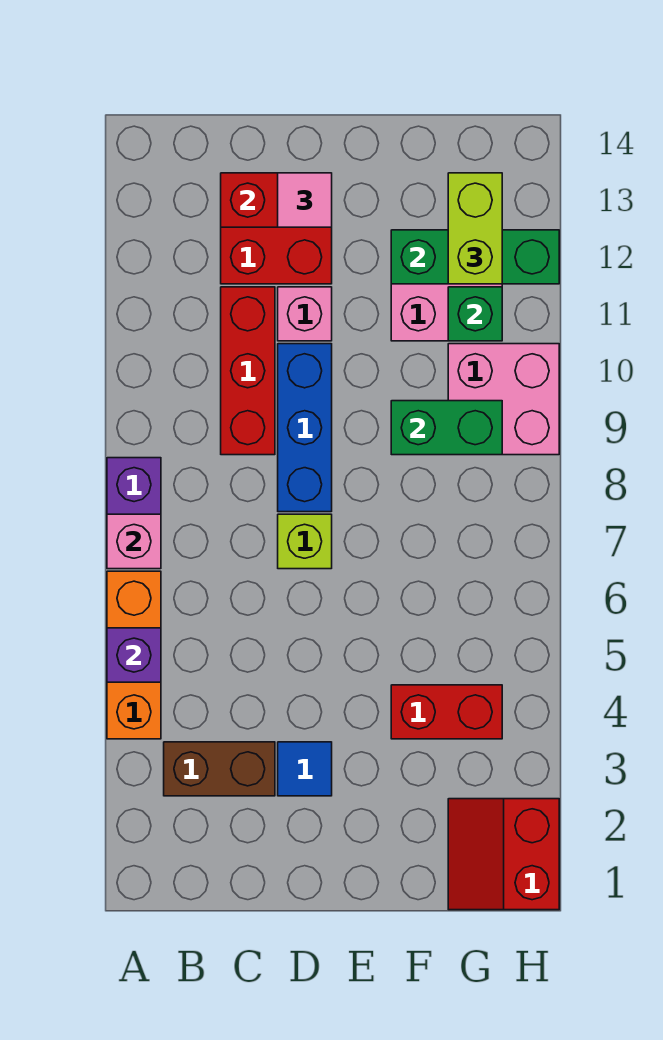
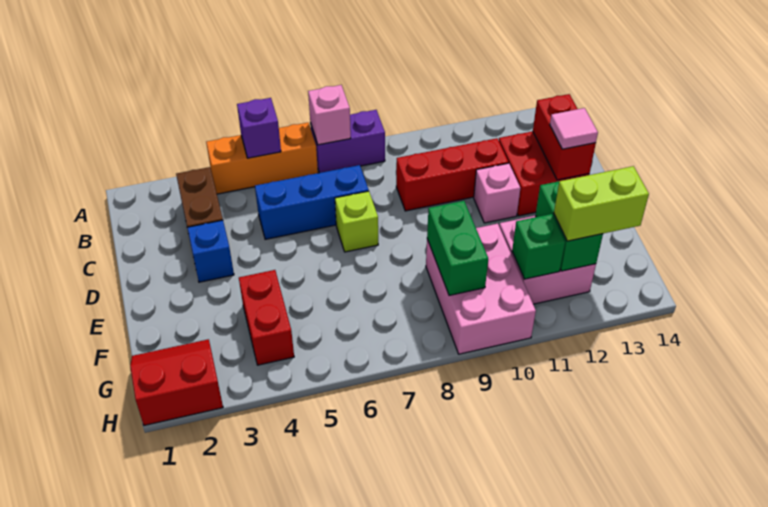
blue tile D3 level 1 -> blue brick D3 level 1
blue brick D8:D10 level 1 -> blue brick C5:C7 level 1
green brick F12:H12 level 2 -> green brick F12:G12 level 2
pink brick G9:H10 level 1 -> pink brick F9:H10 level 1

